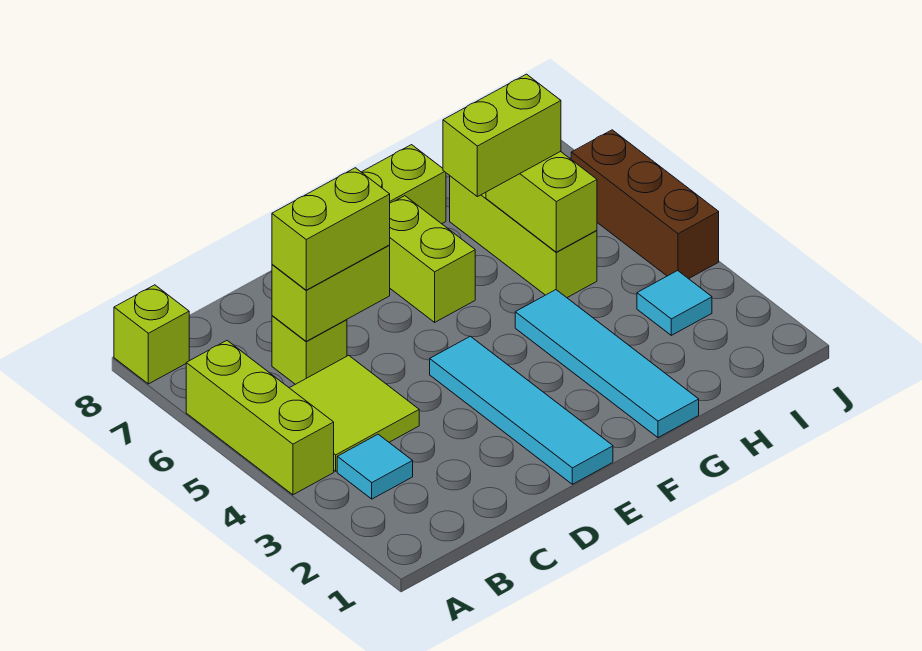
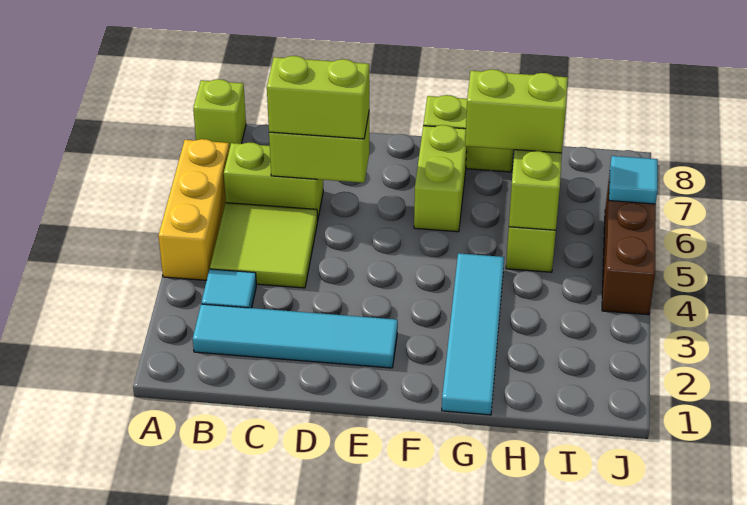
lime brick A4:A6 level 1 -> yellow brick A4:A6 level 1
lime brick C6 level 1 -> lime brick B6:C6 level 1
cyan tile E1:E4 level 1 -> cyan tile B2:E2 level 1
cyan tile I3 level 1 -> cyan tile J6 level 2

